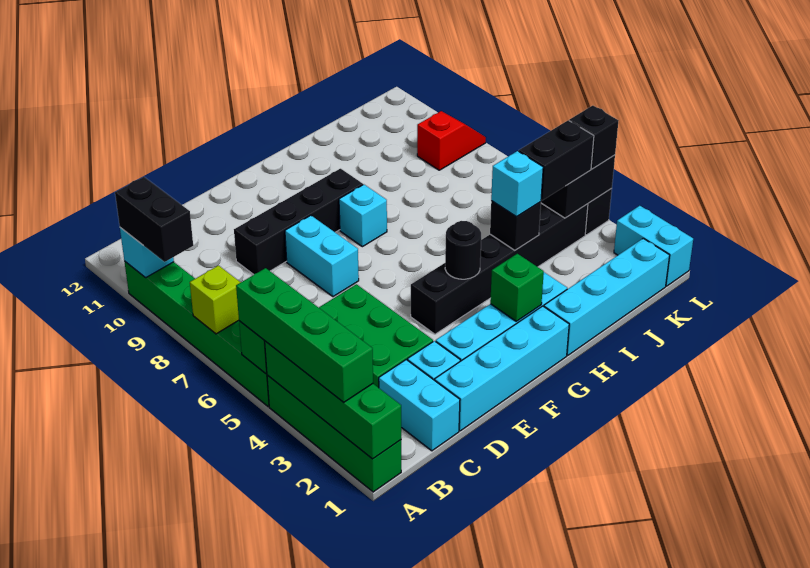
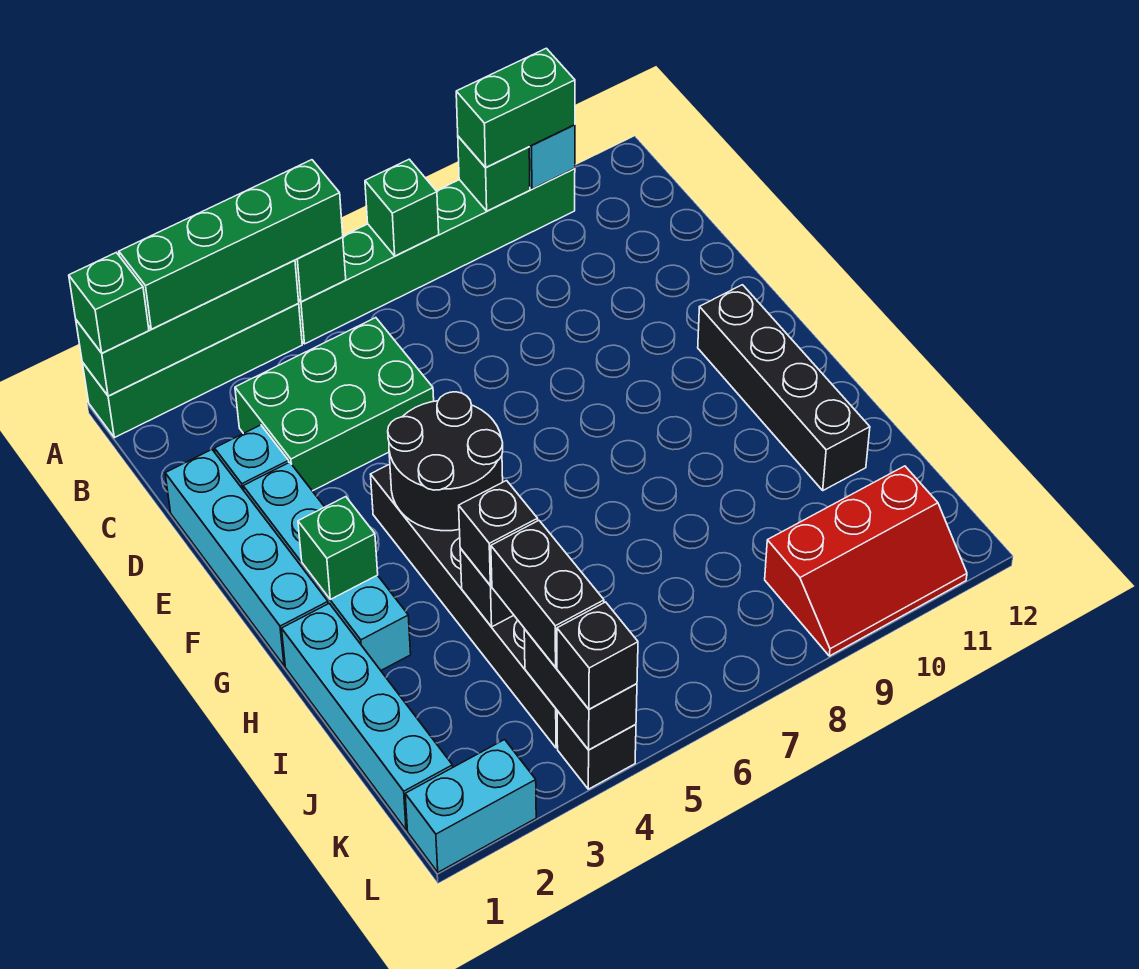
none -> green brick A1 level 3
lime brick A7 level 2 -> green brick A7 level 2
none -> green brick A9 level 2
black brick A9:A10 level 3 -> green brick A9:A10 level 3
cyan brick C1:C2 level 1 -> none
black brick D9:G9 level 1 -> black brick F11:I11 level 1
cyan brick E7:E8 level 1 -> none
black round brick G4 level 2 -> black round brick F4:G5 level 2
cyan brick G8 level 1 -> none
cyan brick I4 level 3 -> black brick I4 level 3
red slope K9:L9 level 1 top K -> red slope K9:L11 level 1 top K

